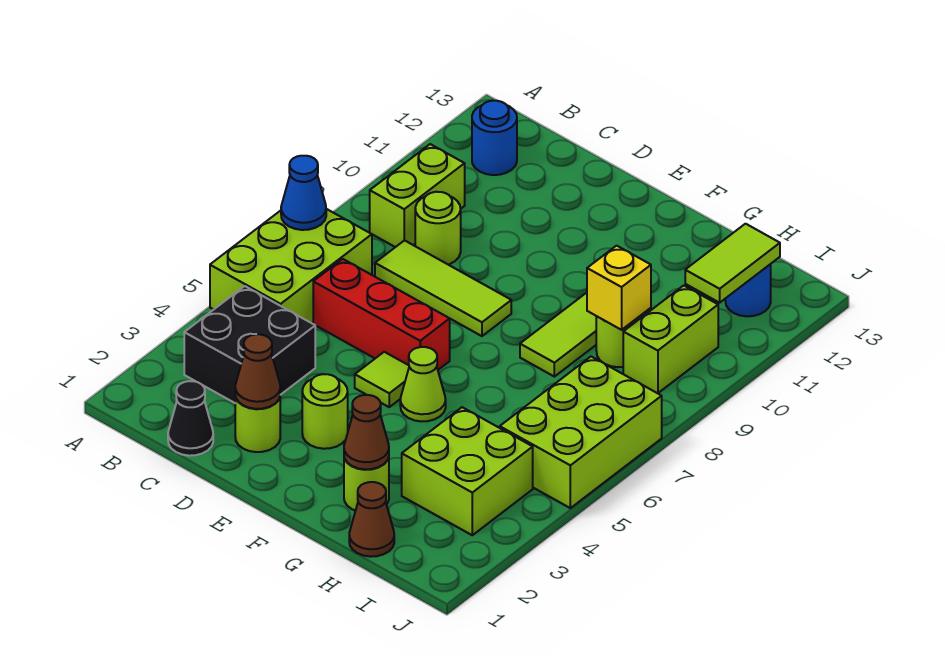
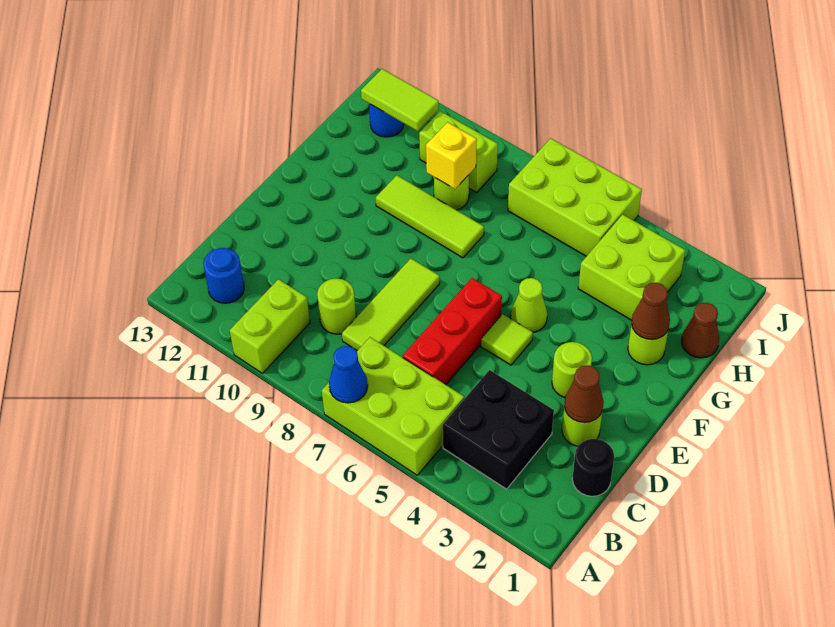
lime brick B9:B10 level 1 -> lime brick A10:B10 level 1
black cone C1 level 1 -> black round brick C1 level 1

